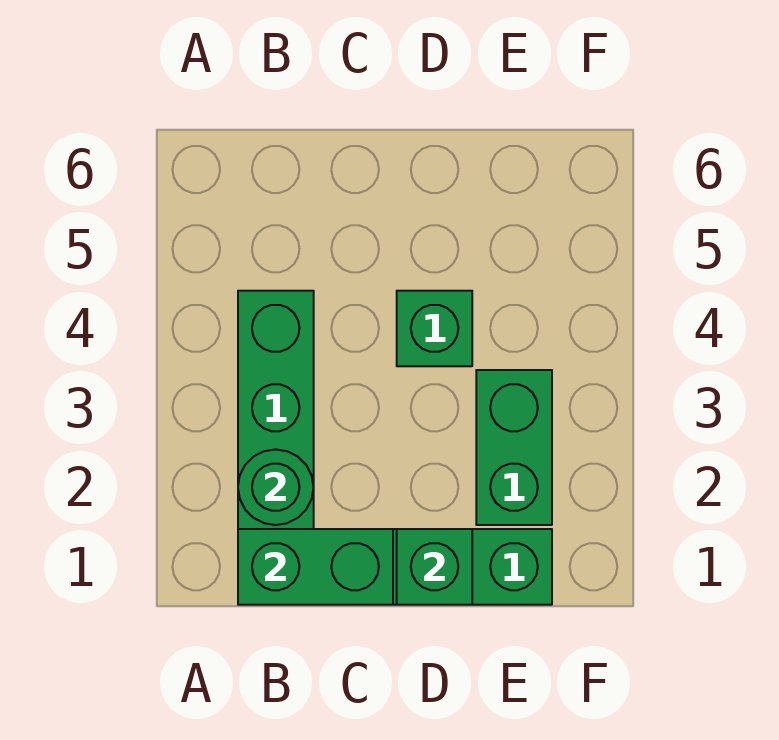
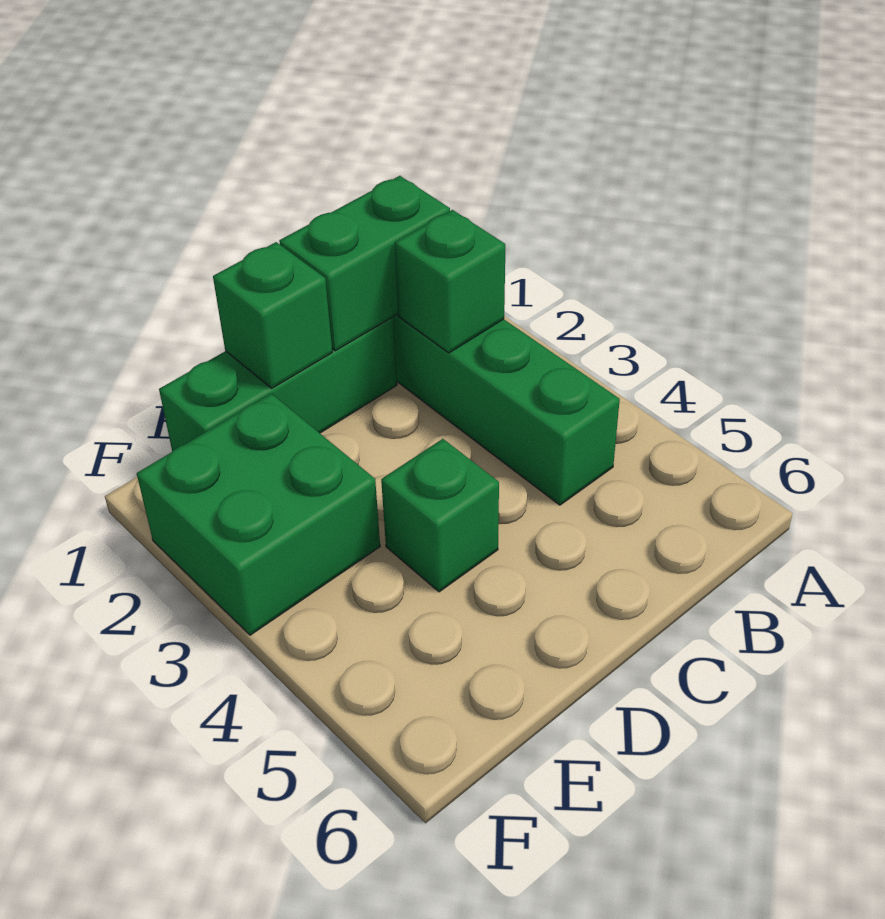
green round brick B2 level 2 -> green brick B2 level 2
green brick E2:E3 level 1 -> green brick E2:F3 level 1

